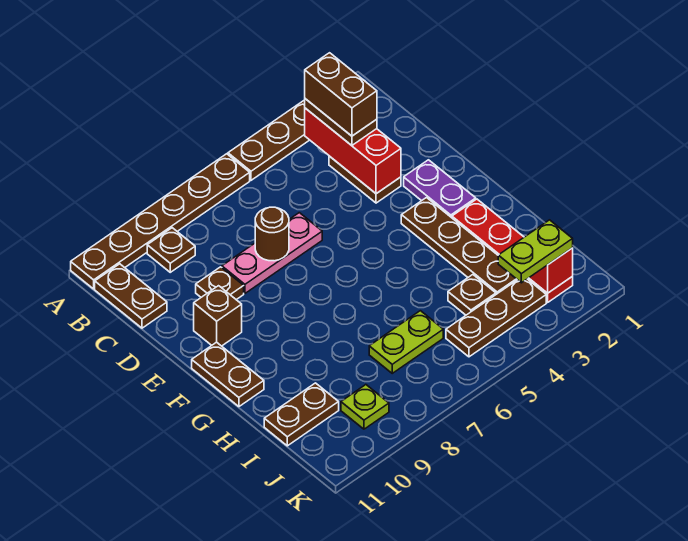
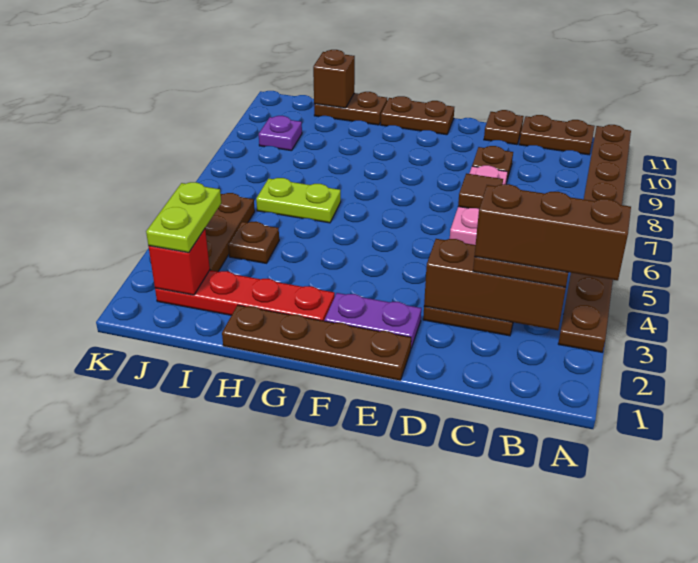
red brick B3:D3 level 2 -> brown brick B3:D3 level 2
brown brick B3:C3 level 4 -> brown brick A3:C3 level 4
brown plate B9 level 1 -> brown plate D11 level 1
brown round brick D7 level 2 -> brown tile D7 level 2
brown brick E10 level 1 -> brown brick I11 level 2
brown plate F3:I3 level 1 -> brown plate E1:H1 level 1
lime plate I6:I7 level 1 -> lime plate H6:I6 level 1
brown plate I10:I11 level 1 -> brown plate H11:I11 level 1
lime plate J9 level 1 -> purple plate J9 level 1

